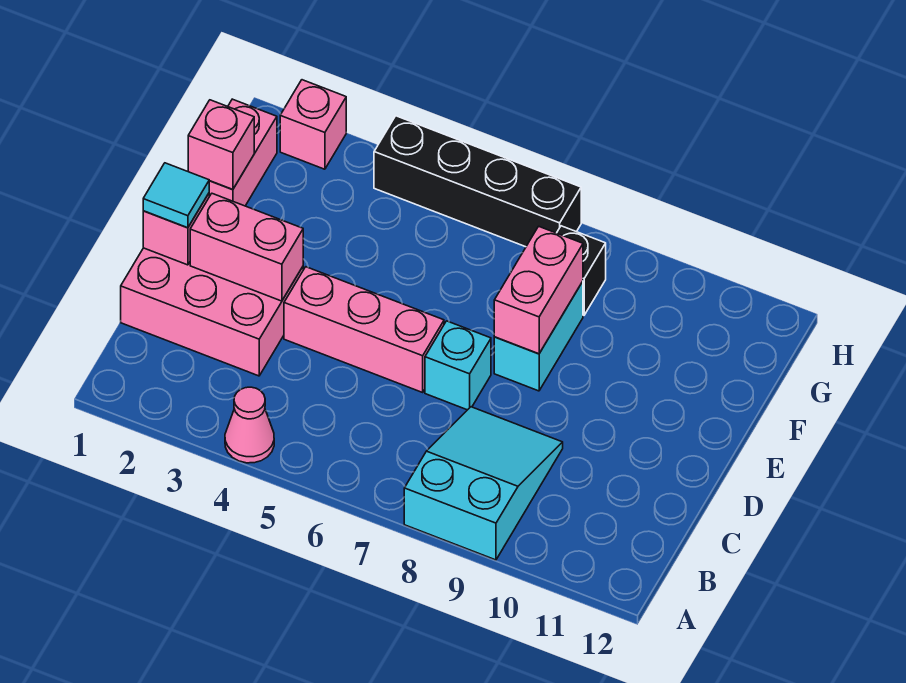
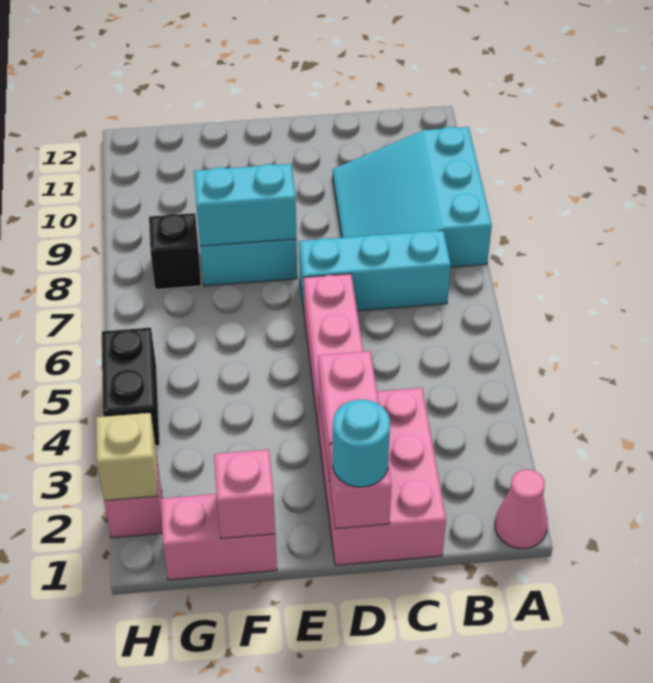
pink cone A4 level 1 -> pink cone A1 level 1
cyan slope A8:C9 level 1 top A -> cyan slope A8:C10 level 1 top A
cyan tile D1 level 3 -> cyan round brick D1 level 3
cyan brick D7 level 1 -> cyan brick B7:D7 level 1
pink brick E8:F8 level 2 -> cyan brick E8:F8 level 2
none -> tan brick H2 level 2
black brick H4:H7 level 1 -> black brick H4:H5 level 1

